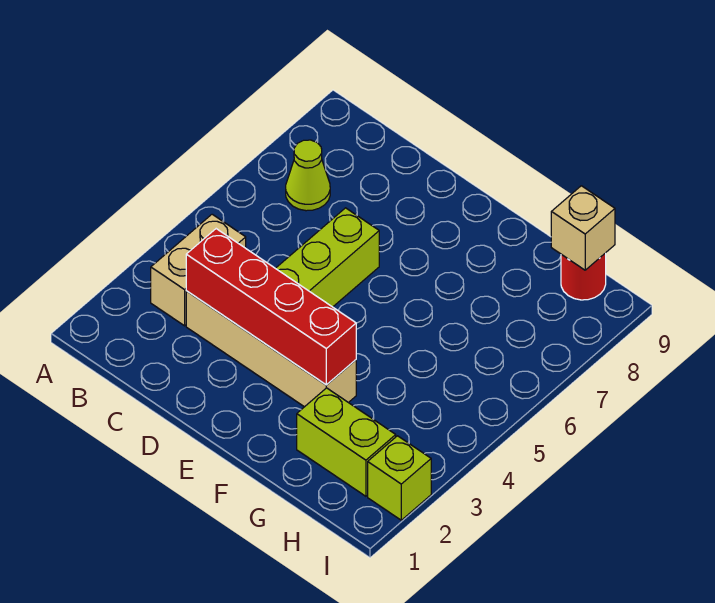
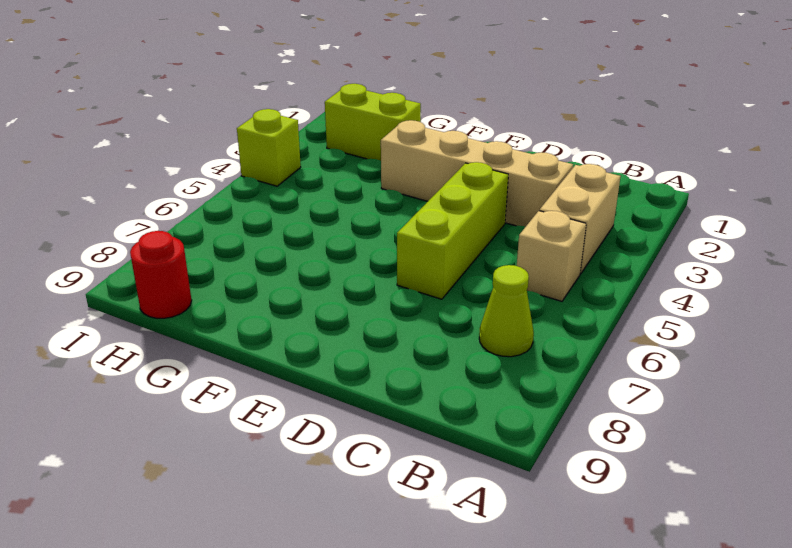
red brick C3:F3 level 2 -> none
tan brick H9 level 2 -> tan brick B5 level 1
lime brick I2 level 1 -> lime brick I4 level 1

